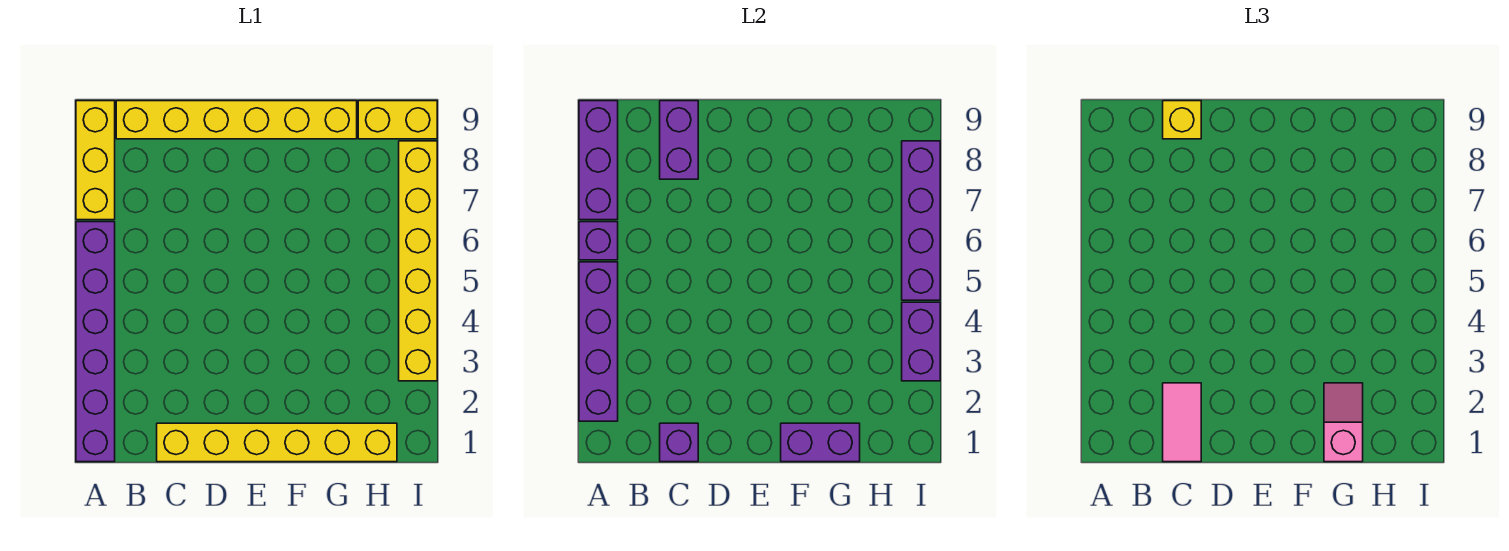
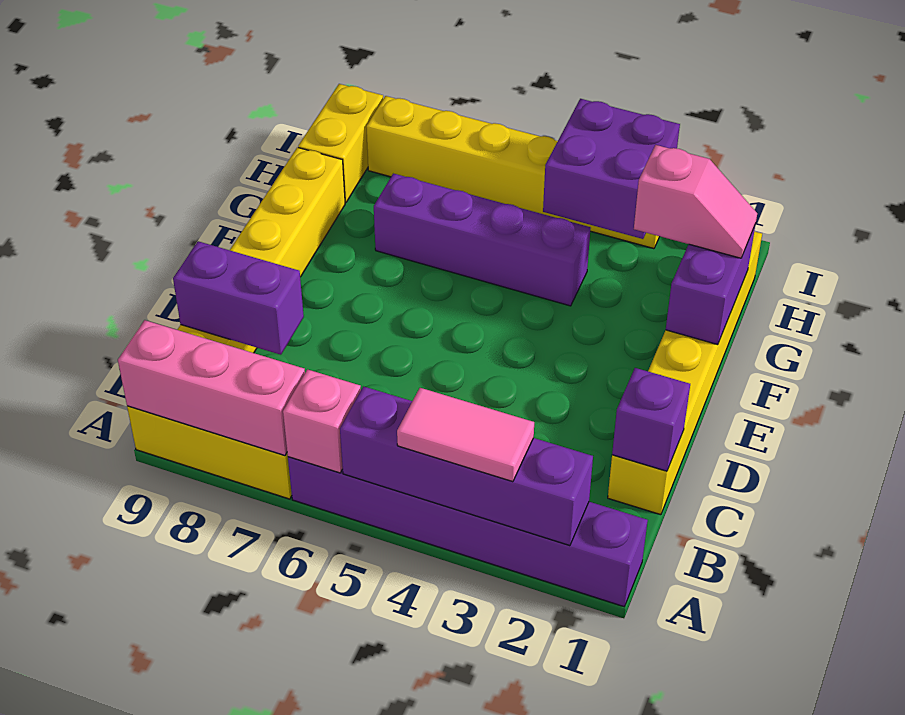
purple brick A6 level 2 -> pink brick A6 level 2
purple brick A7:A9 level 2 -> pink brick A7:A9 level 2
pink tile C1:C2 level 3 -> pink tile A3:A4 level 3
yellow brick C9 level 3 -> none
pink slope G1:G2 level 3 top 1 -> pink slope G1:G2 level 3 top 2
purple brick I3:I4 level 2 -> purple brick H3:I4 level 2
purple brick I5:I8 level 2 -> purple brick G4:G7 level 1

